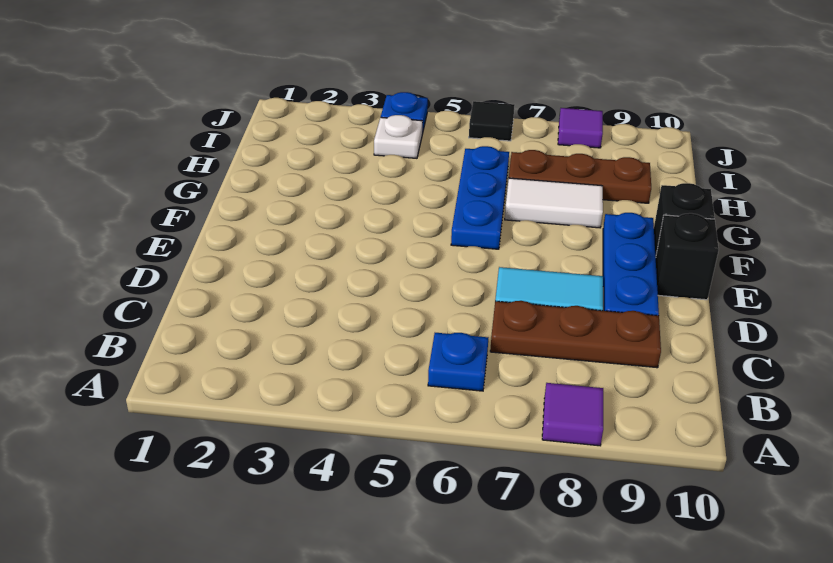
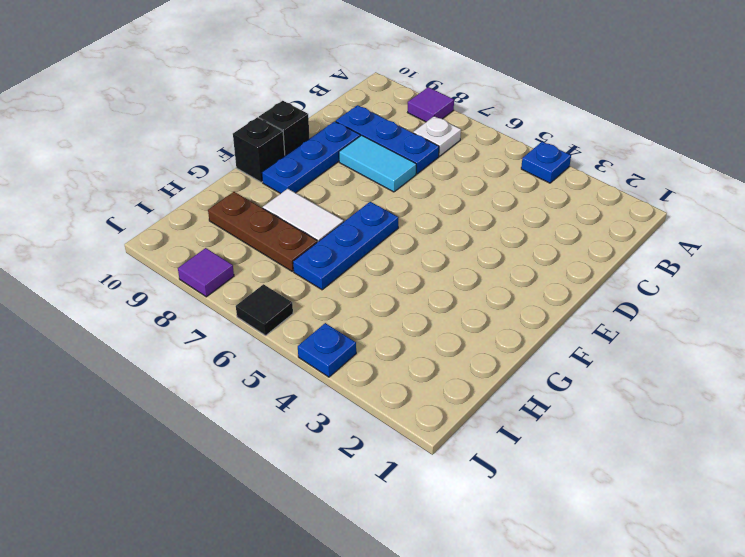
blue plate B6 level 1 -> blue plate A4 level 1
brown plate C7:C9 level 1 -> blue plate C7:C9 level 1
white plate I4 level 1 -> white plate B7 level 1

